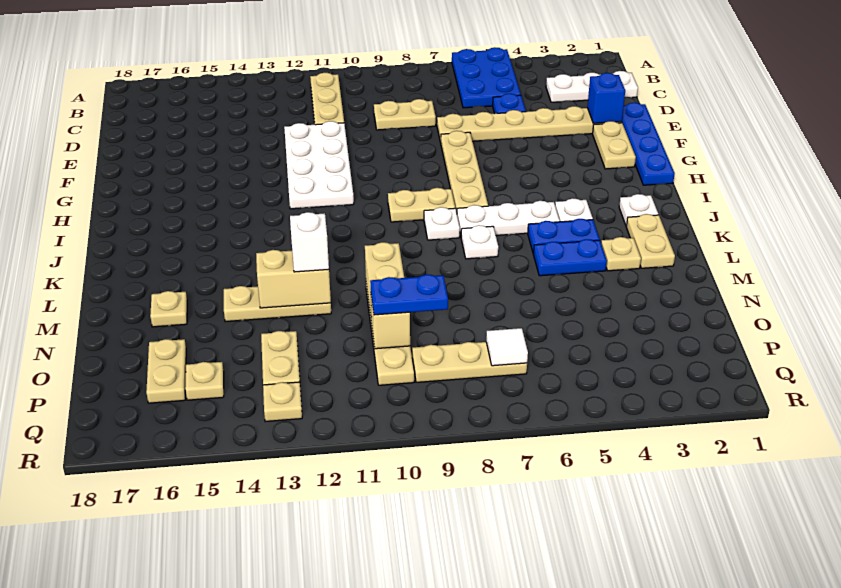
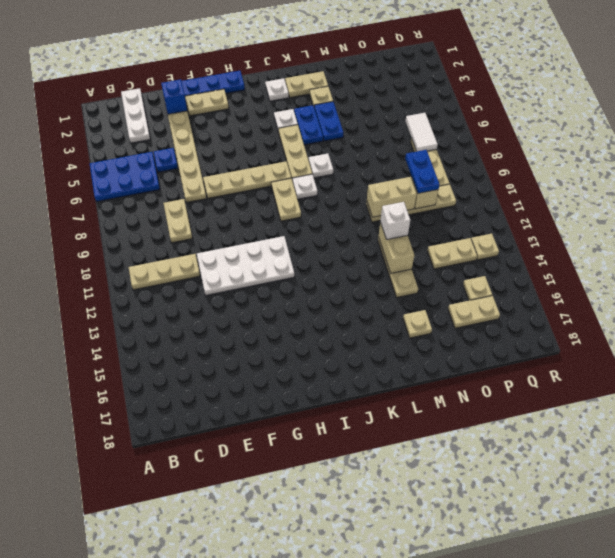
white plate J5:J7 level 1 -> tan plate J5:J7 level 1
white tile P7 level 2 -> white tile P6:P7 level 2

